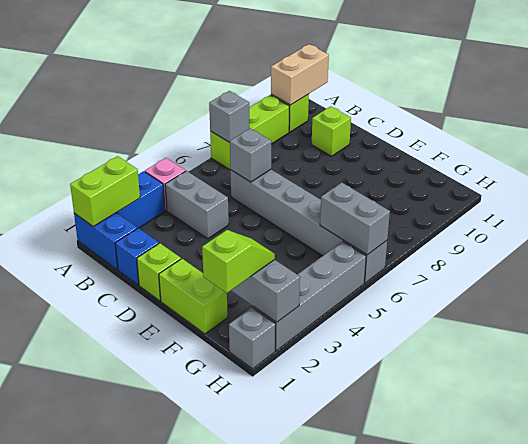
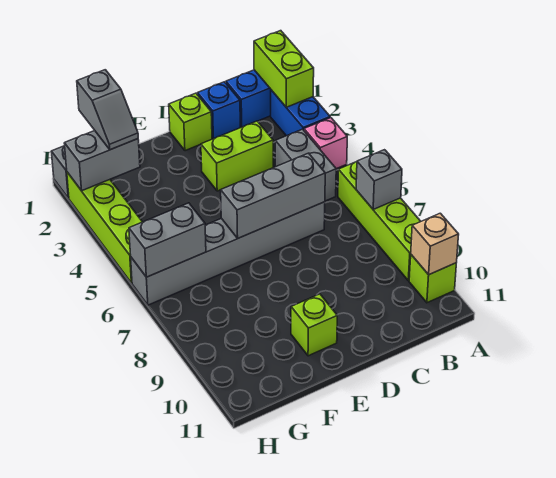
lime brick A7:A9 level 1 -> lime brick A6:A9 level 1
tan brick A10:A11 level 2 -> tan brick A10 level 2
grey brick B4:C4 level 1 -> grey brick B4:B5 level 1
grey brick C6 level 2 -> grey brick C6:E6 level 2
lime brick C10 level 1 -> lime brick E10 level 1
lime brick E1:F1 level 1 -> lime brick C3:D3 level 1
lime slope G1:G2 level 3 top 1 -> grey slope G1:G2 level 3 top 1
grey brick H2:H5 level 1 -> lime brick H2:H5 level 1

